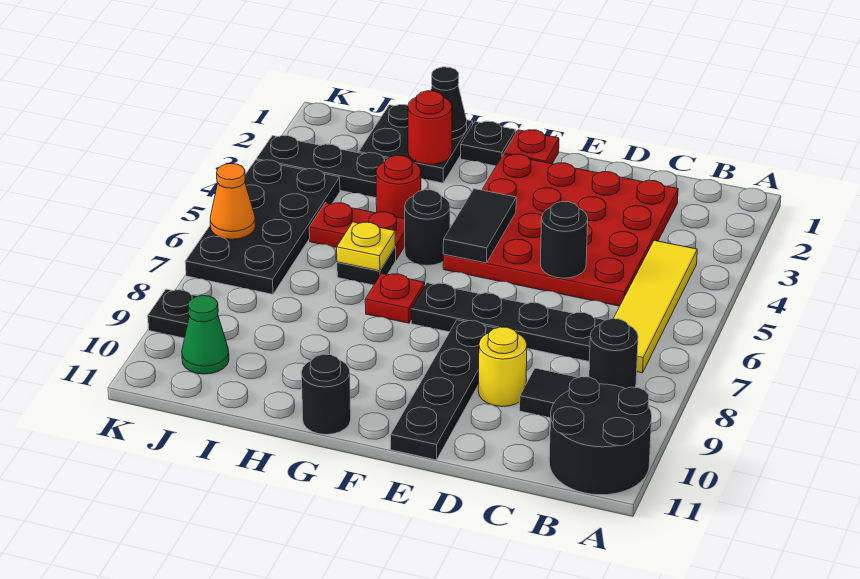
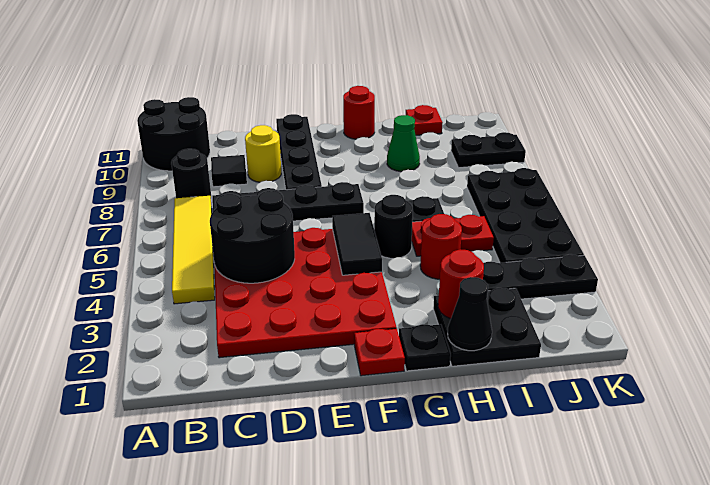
black round brick D5 level 2 -> black round brick C4:D5 level 2
red plate G7 level 1 -> red plate I11 level 1
black round brick G11 level 1 -> red round brick G11 level 1
yellow plate H6 level 2 -> none
green cone J10 level 1 -> green cone H9 level 1
orange cone K6 level 2 -> none
black plate K9 level 1 -> black plate J9:K9 level 1

